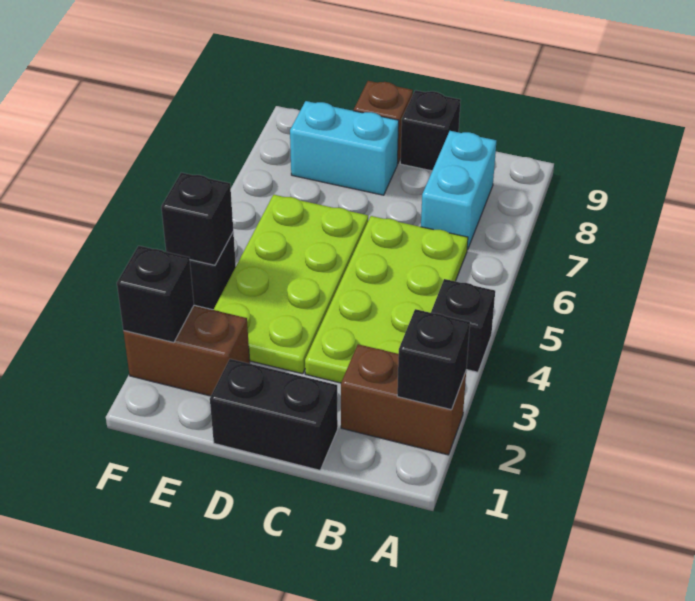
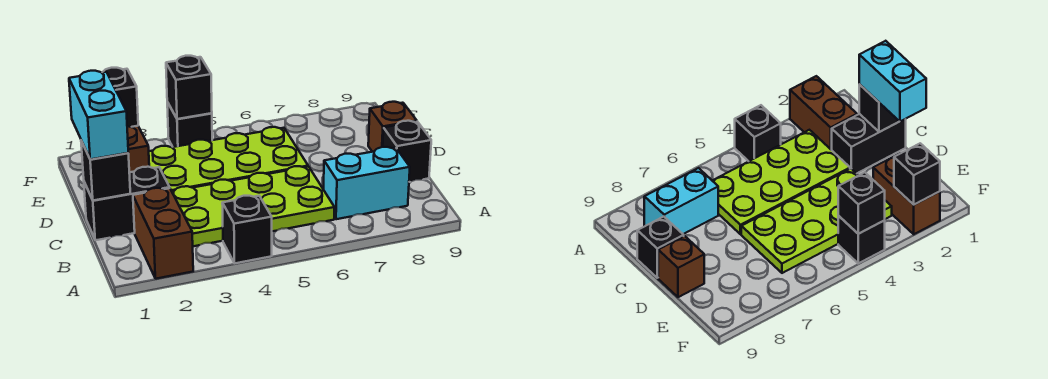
black brick A2 level 2 -> black brick C1 level 2
black brick C1:D1 level 1 -> black brick C1:C2 level 1
cyan brick D8:E8 level 1 -> cyan brick C1:D1 level 3

